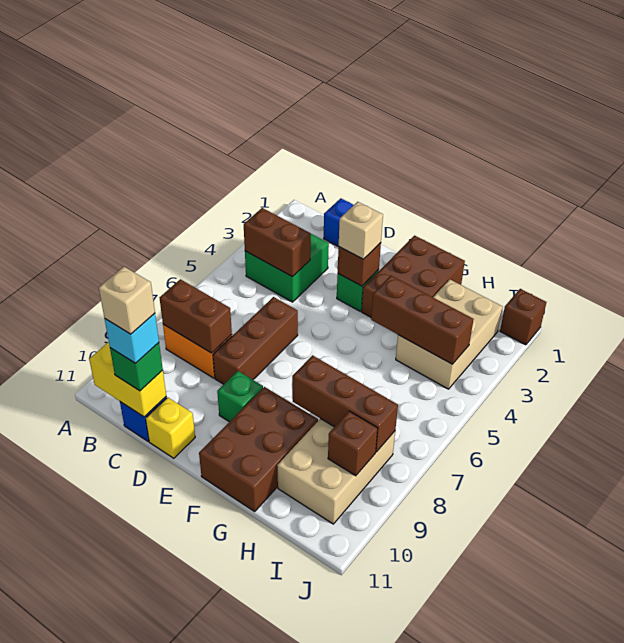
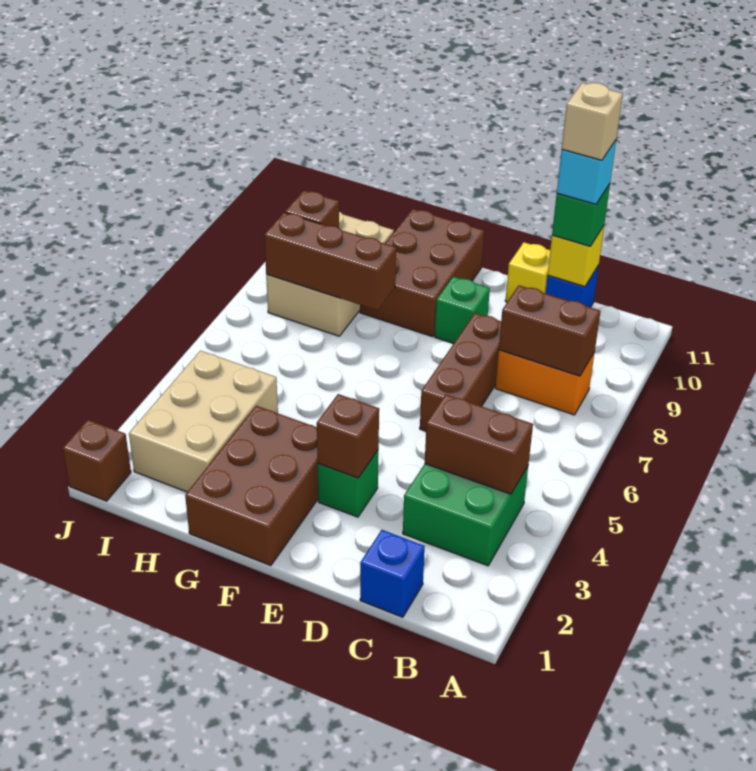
yellow brick B11:C11 level 2 -> yellow brick C11 level 2
tan brick E3 level 3 -> none
brown brick G4:I4 level 2 -> none

